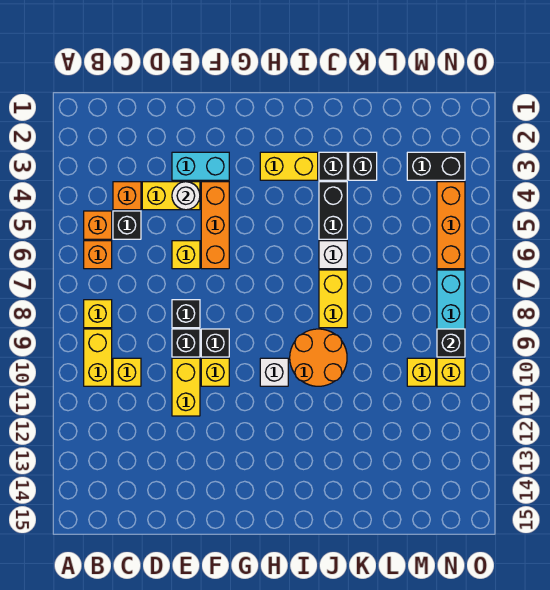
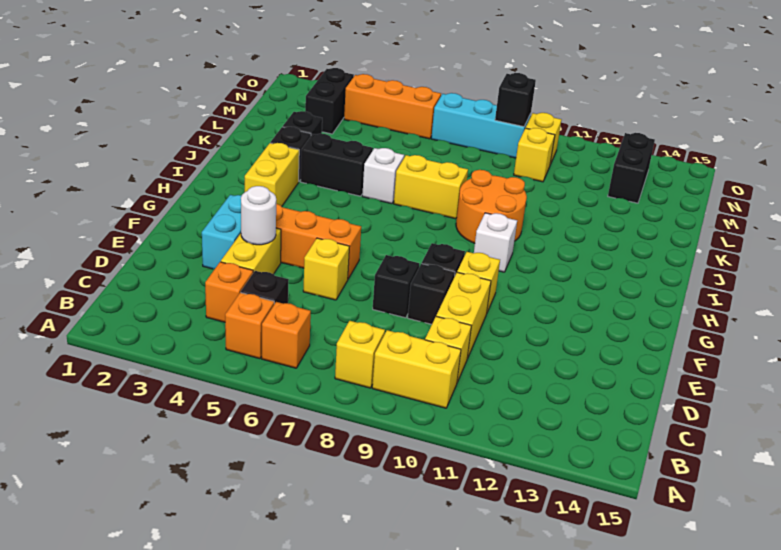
yellow brick E10:E11 level 1 -> yellow brick D10:E10 level 1
none -> black brick M13:N13 level 1

